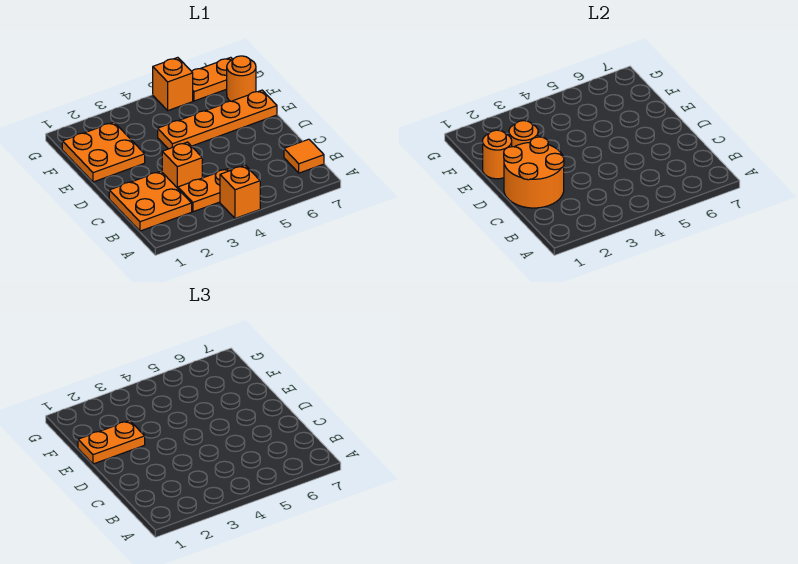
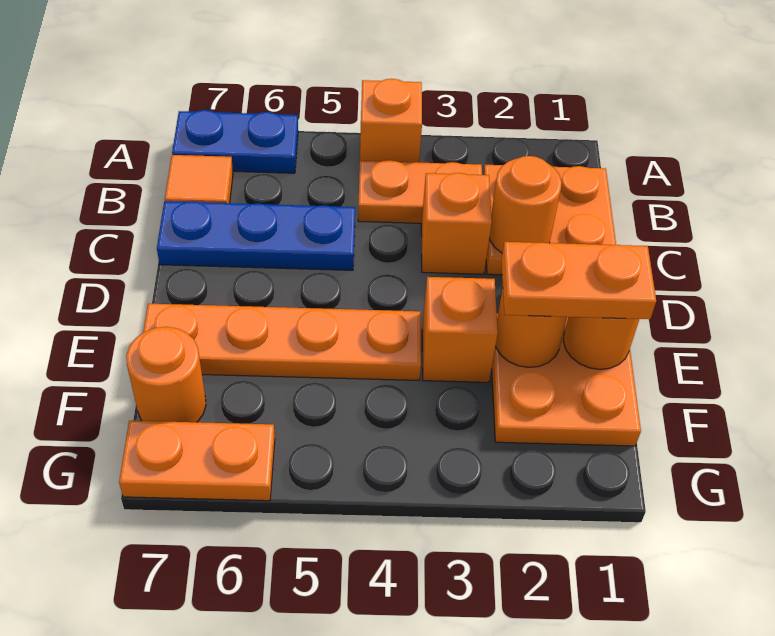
none -> blue plate A6:A7 level 1
orange round brick C1:D2 level 2 -> orange round brick C2 level 2
none -> blue plate C5:C7 level 1
orange brick G5 level 1 -> orange brick E3 level 1

